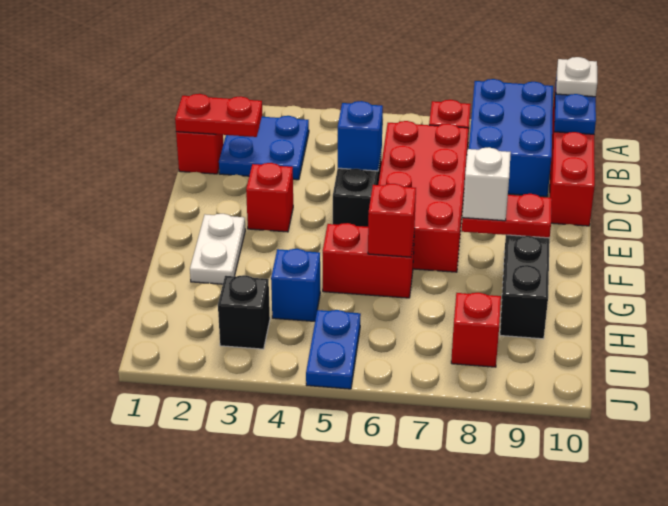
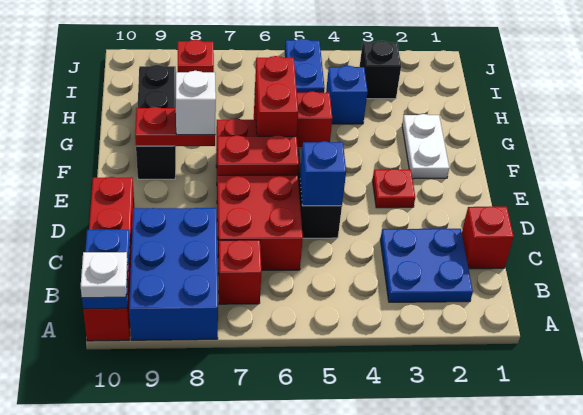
red plate C1:C2 level 2 -> red plate E6:E7 level 2
red brick E3 level 1 -> red plate E3 level 1
red brick G6 level 2 -> red brick F6:G6 level 2

